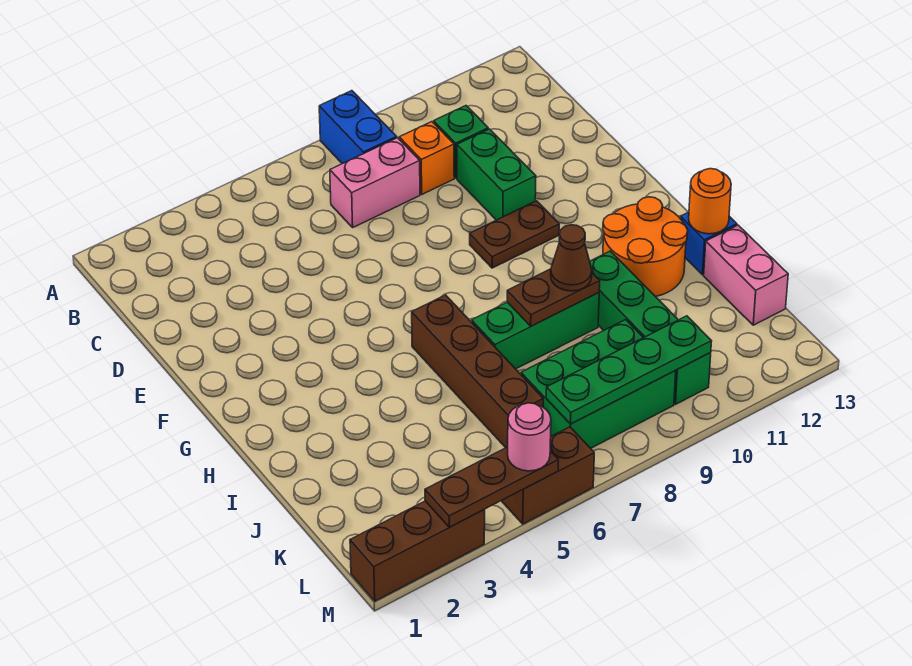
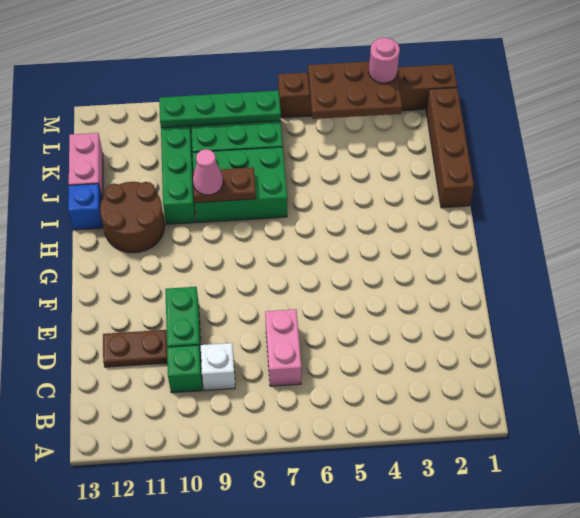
blue brick A8:B8 level 1 -> none
pink brick C7:C8 level 1 -> pink brick C7:D7 level 1
orange brick C9 level 1 -> white brick C9 level 1
brown plate F9:F10 level 1 -> brown plate D11:D12 level 1
brown brick H6:K6 level 1 -> brown brick I1:L1 level 1
orange round brick H11:I12 level 1 -> brown round brick H11:I12 level 1
green brick I7:I9 level 1 -> green brick I7:J9 level 1
brown cone I9 level 3 -> pink cone I9 level 3
orange round brick I13 level 2 -> none
brown plate M3:M5 level 2 -> brown plate L3:M5 level 2
pink round brick M5 level 3 -> pink round brick M3 level 3

